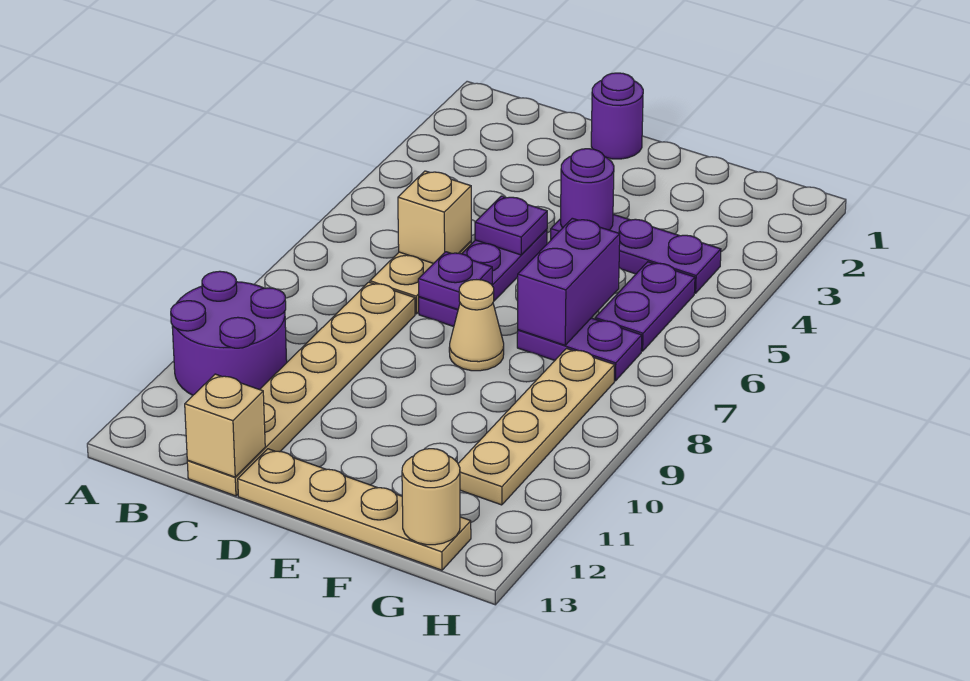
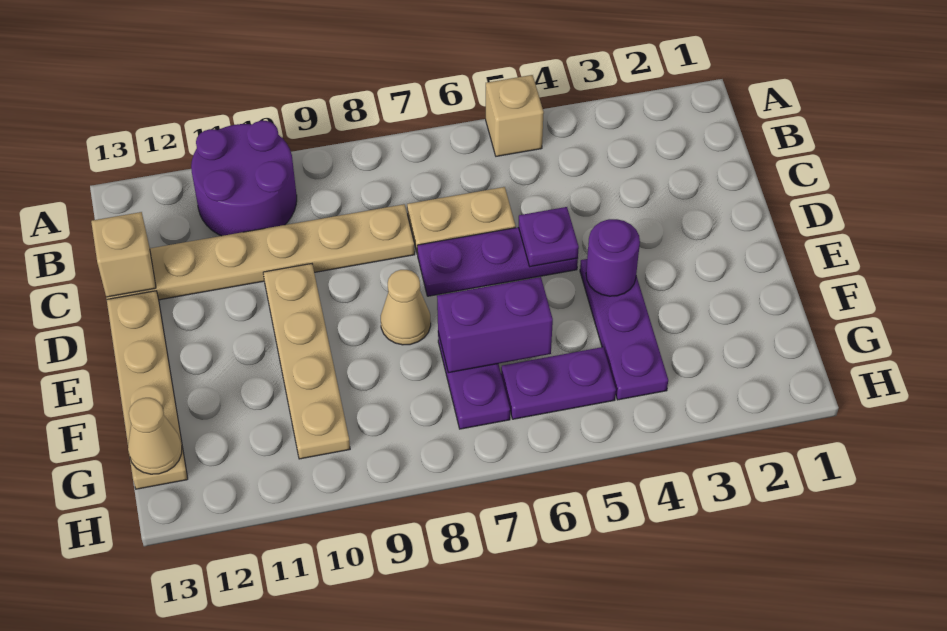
tan brick C6 level 2 -> tan brick A5 level 1
purple round brick D1 level 1 -> none
purple plate D7 level 2 -> none
tan plate G8:G11 level 1 -> tan plate D10:G10 level 1
tan round brick G13 level 2 -> tan cone G13 level 2

